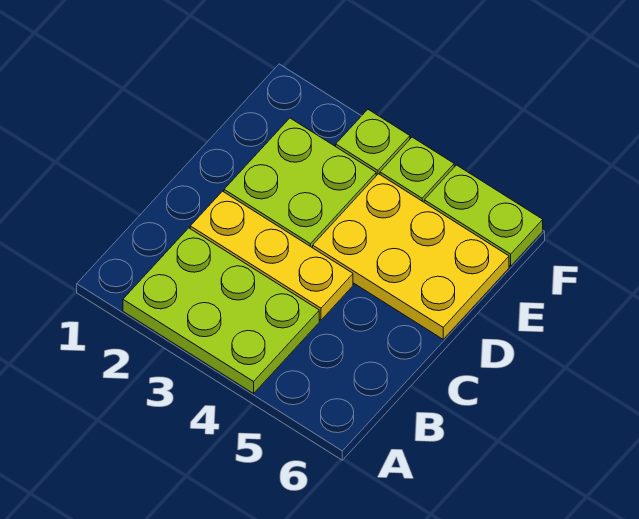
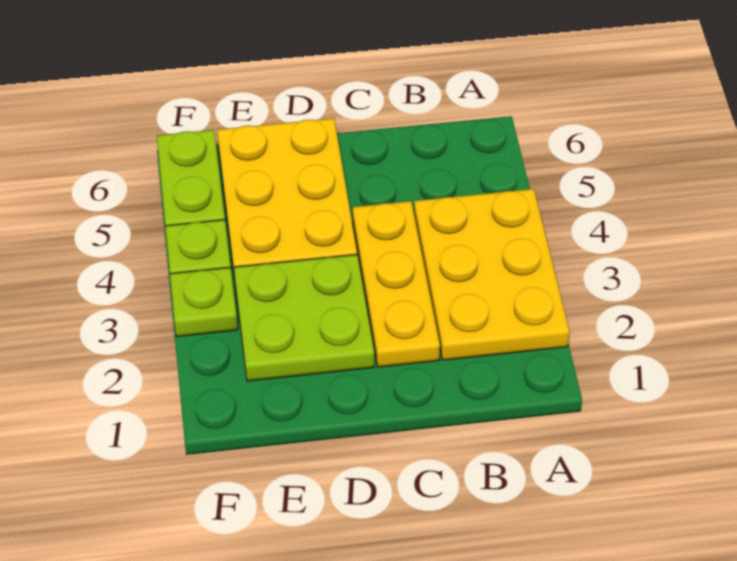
lime plate A2:B4 level 1 -> yellow plate A2:B4 level 1

